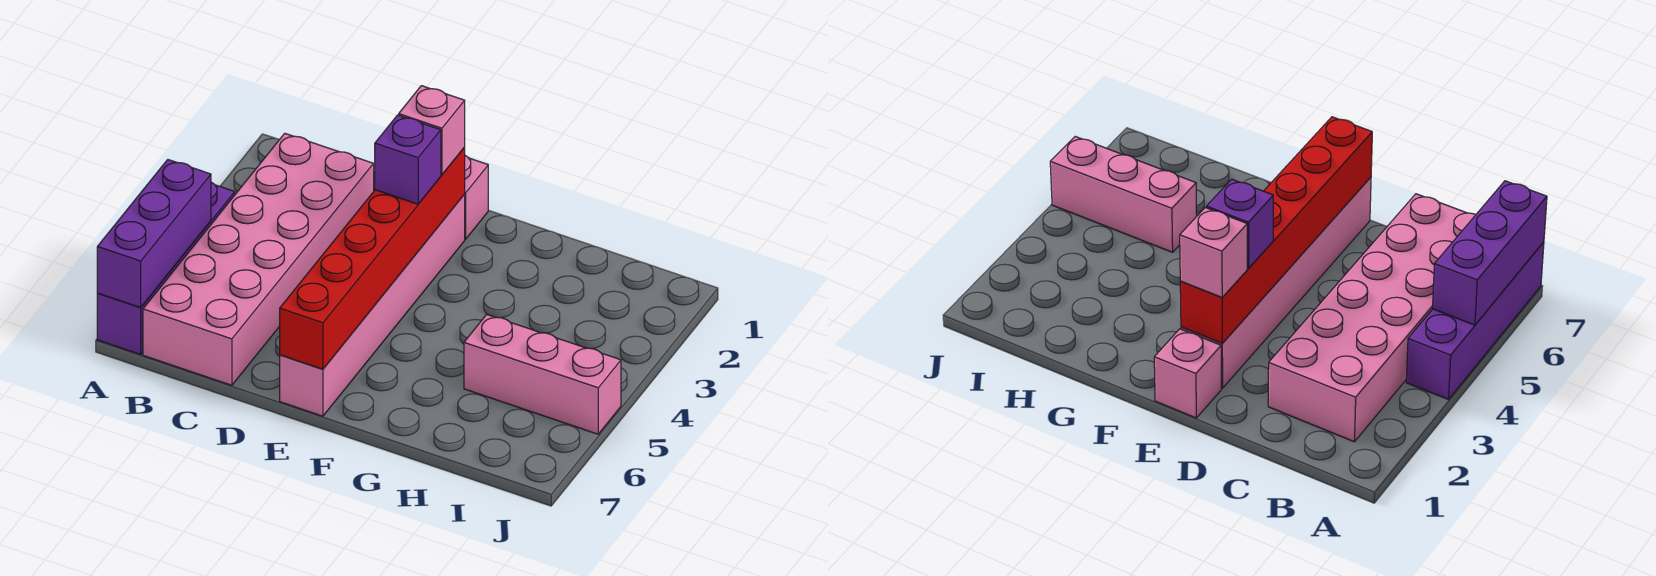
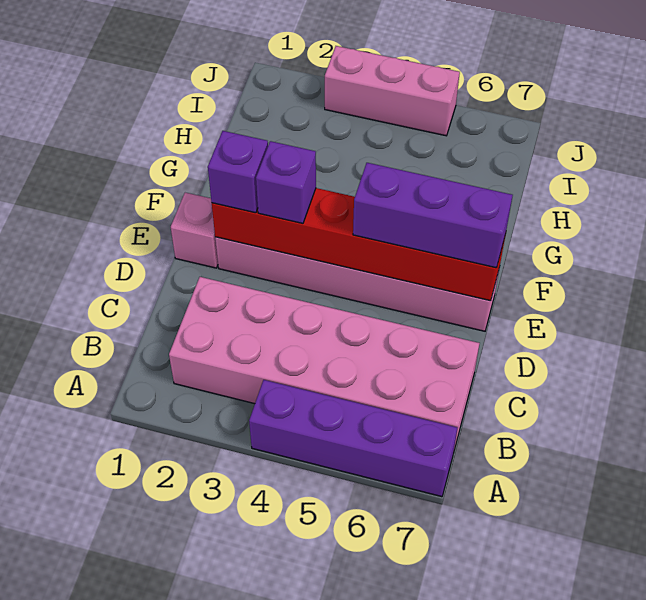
purple brick A5:A7 level 2 -> purple brick E5:E7 level 3
pink brick E2 level 3 -> purple brick E2 level 3
pink brick H5:J5 level 1 -> pink brick J3:J5 level 1

